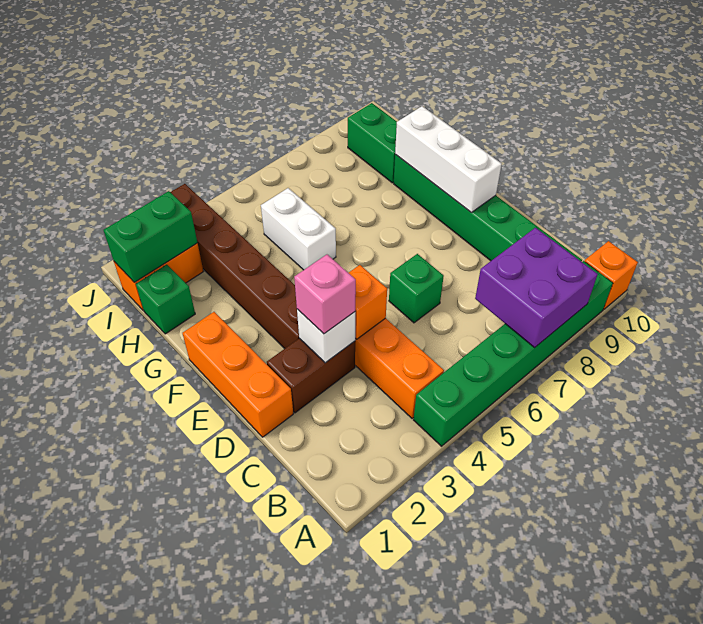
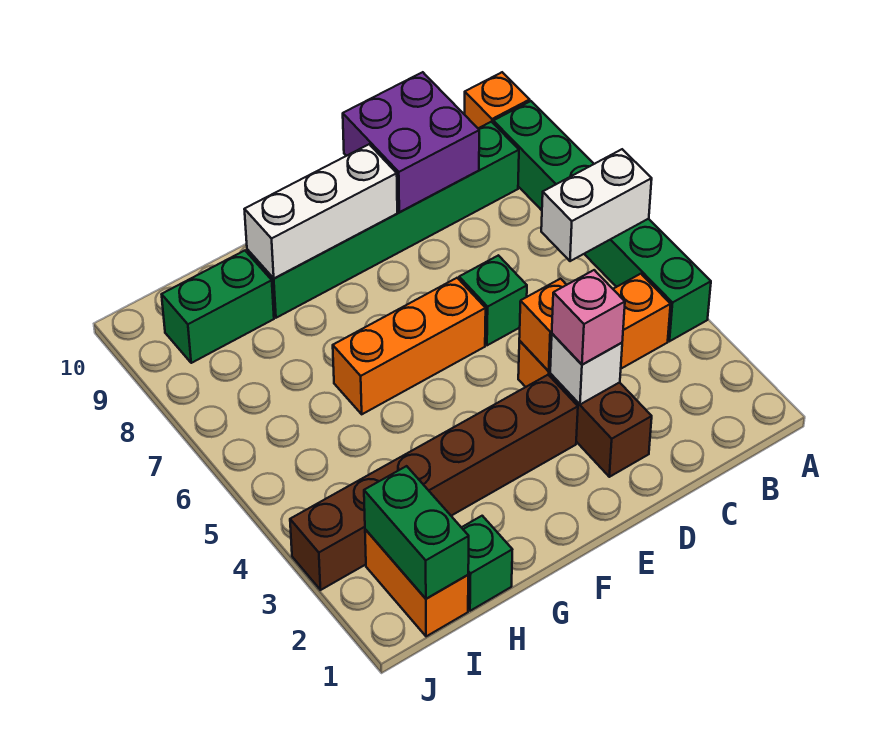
purple brick A7:B8 level 2 -> purple brick C9:D10 level 2
orange brick D1:F1 level 1 -> orange brick E6:G6 level 1
white brick G5:H5 level 1 -> white brick A6:B6 level 2

